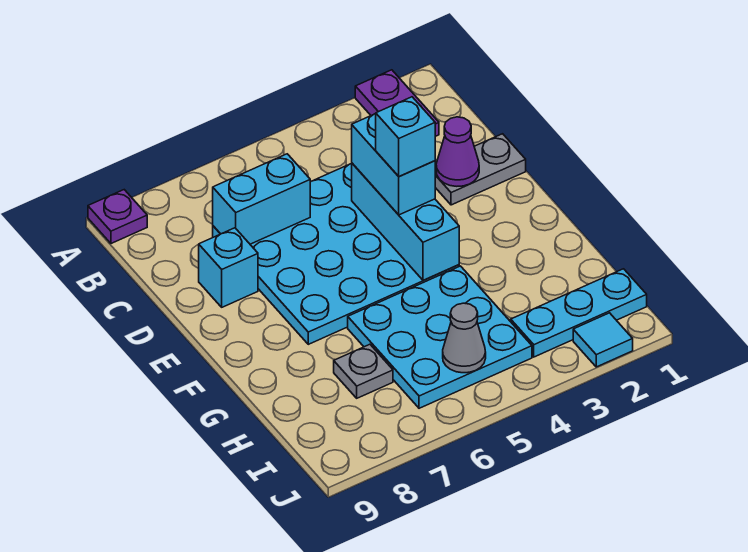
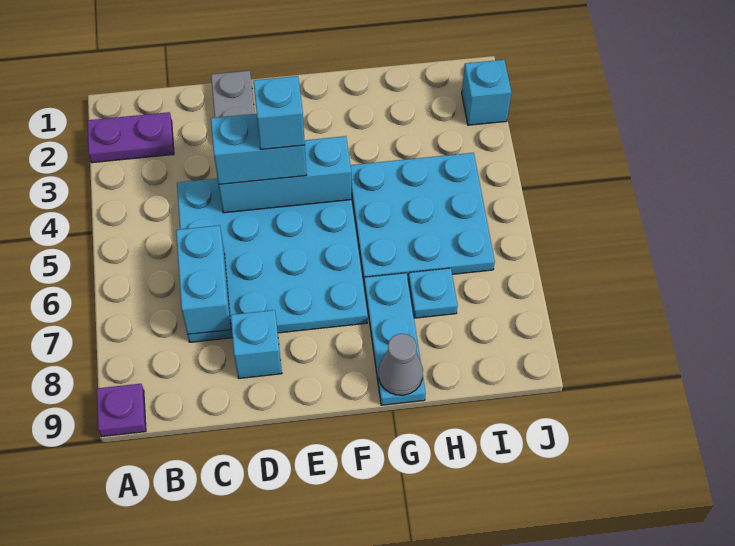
purple cone D2 level 2 -> none
grey plate H7 level 1 -> cyan plate H7 level 1
cyan plate I1:I3 level 1 -> cyan plate G7:G9 level 1
grey cone I5 level 2 -> grey cone G9 level 2
cyan tile J2 level 1 -> cyan brick J2 level 1

